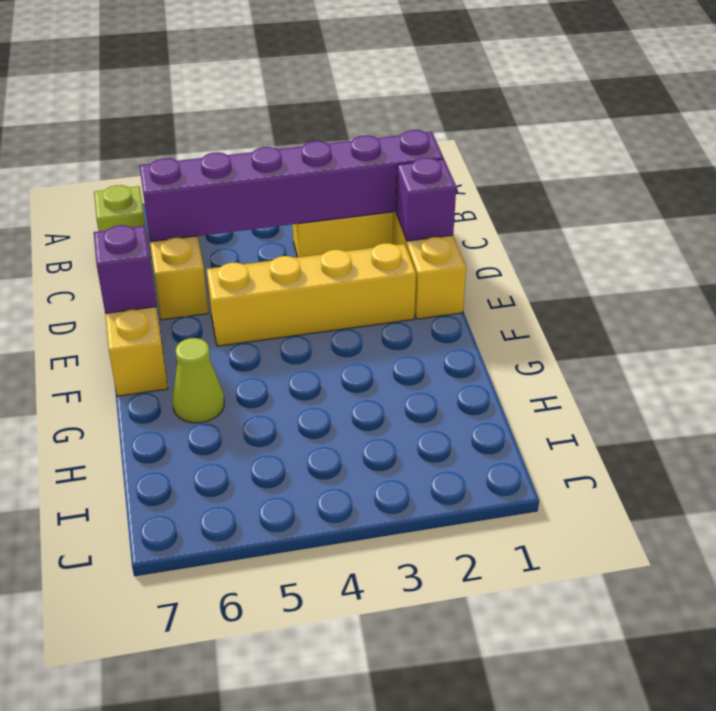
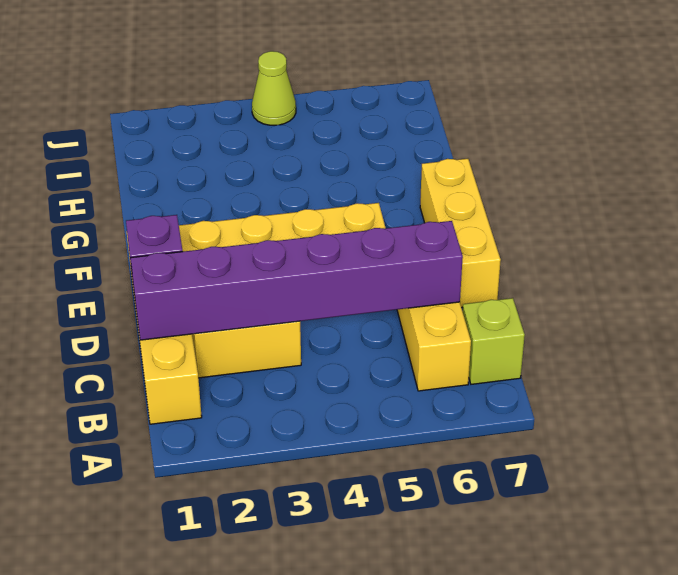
purple brick E7 level 2 -> none
lime cone G6 level 1 -> lime cone J4 level 1

